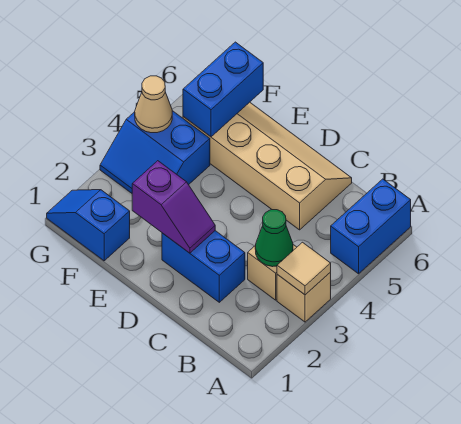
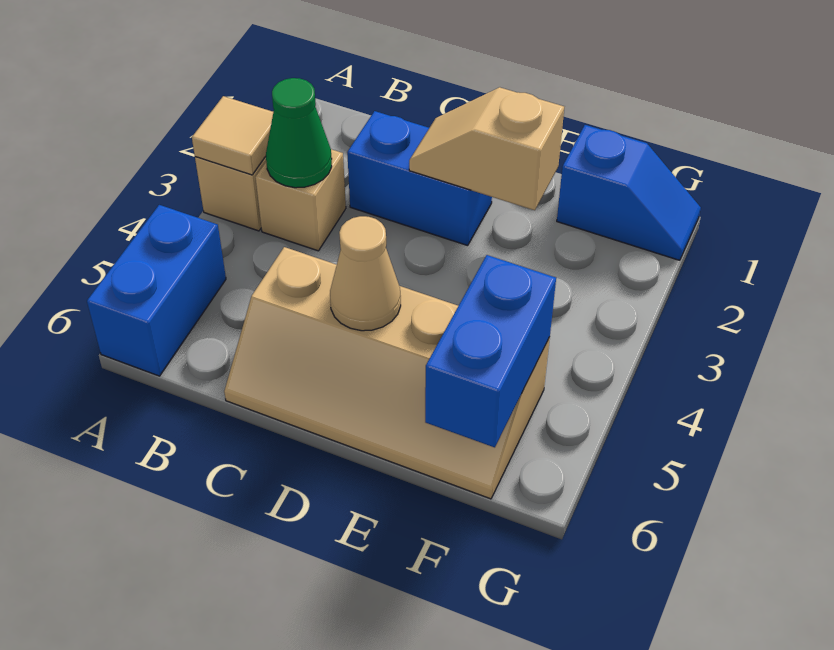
purple slope D2:E2 level 2 top E -> tan slope D2:E2 level 2 top E
blue slope F3:G4 level 1 top 4 -> none
tan cone G4 level 2 -> tan cone D5 level 2

